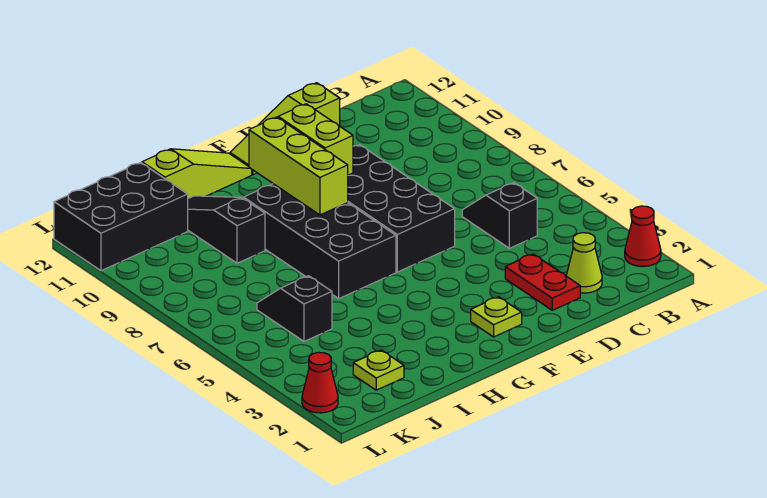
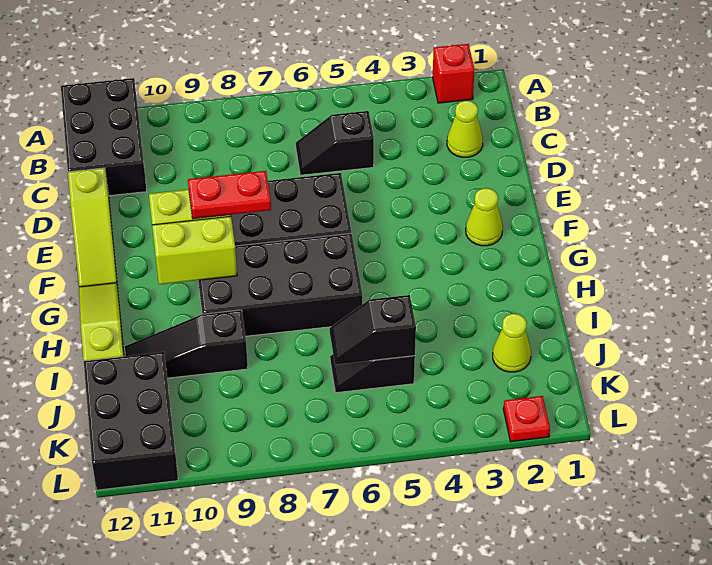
red cone A2 level 1 -> red brick A2 level 1
none -> black brick A11:C12 level 1
red plate D2:D3 level 1 -> red plate F8:F9 level 3
lime plate F2 level 1 -> lime cone F2 level 1
lime brick G8:G10 level 2 -> lime brick G9:G10 level 2
lime plate J2 level 1 -> lime cone J2 level 1
none -> black slope J5:J6 level 2 top 5
red cone L2 level 1 -> red plate L2 level 1

